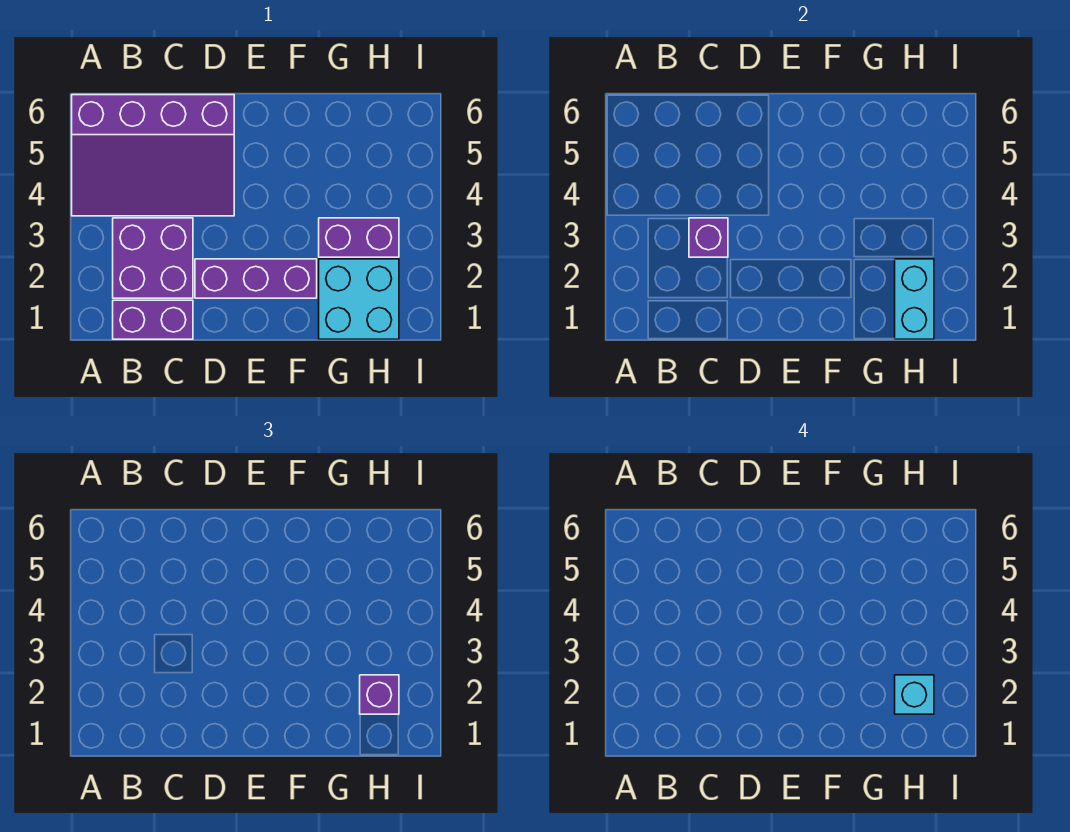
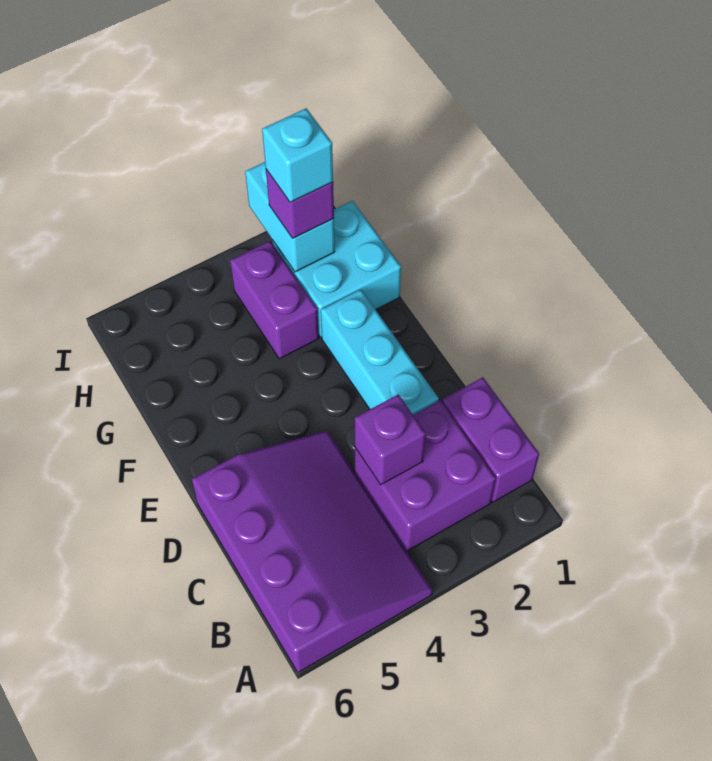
purple brick D2:F2 level 1 -> cyan brick D2:F2 level 1
cyan brick H1:H2 level 2 -> cyan brick H2:I2 level 2

